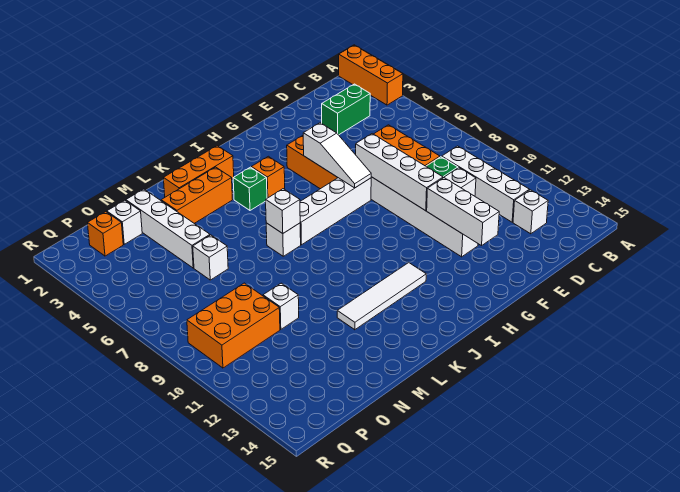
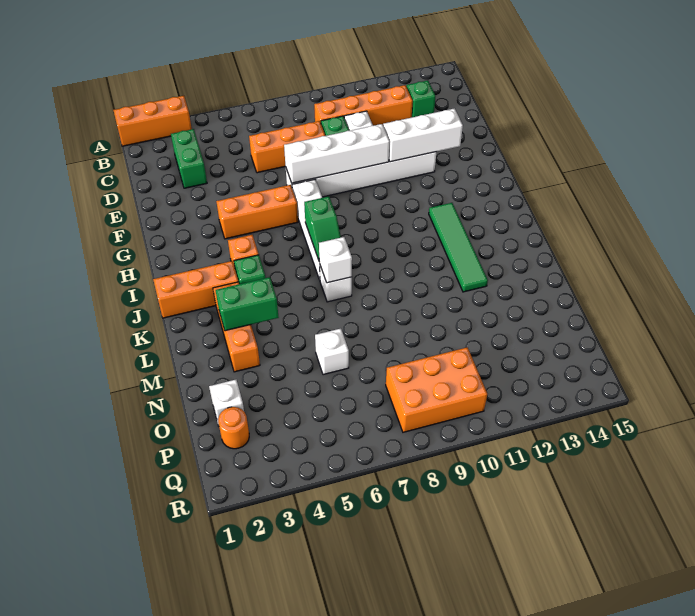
white brick C9:C12 level 1 -> orange brick C9:C12 level 1
white brick C13 level 1 -> green brick C13 level 1
white slope G5:G7 level 2 top 5 -> none
none -> green slope I7:J7 level 2 top I
white tile I12:L12 level 1 -> green tile I12:L12 level 1
orange brick J2:L2 level 1 -> orange brick J1:J3 level 1
none -> green brick L3:L4 level 2
white brick N2:N5 level 1 -> none
white brick N10 level 1 -> none
orange brick O9:Q10 level 1 -> orange brick P8:Q10 level 1
orange brick P2 level 1 -> orange round brick P2 level 1

